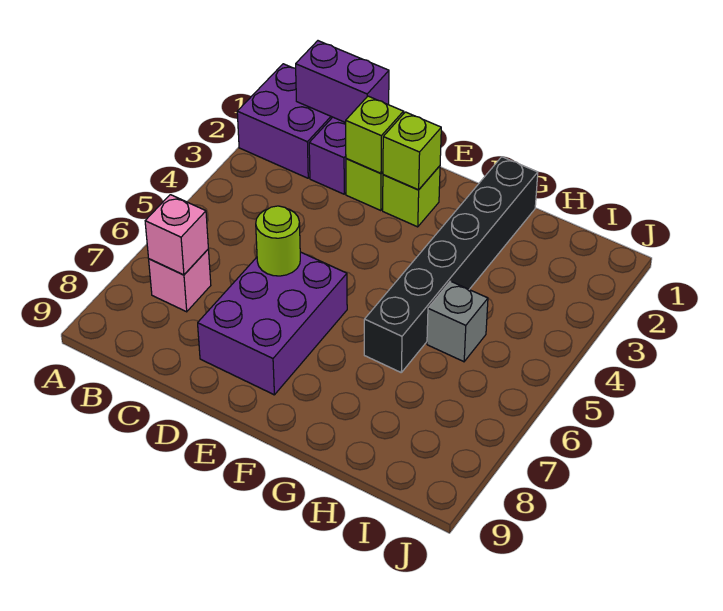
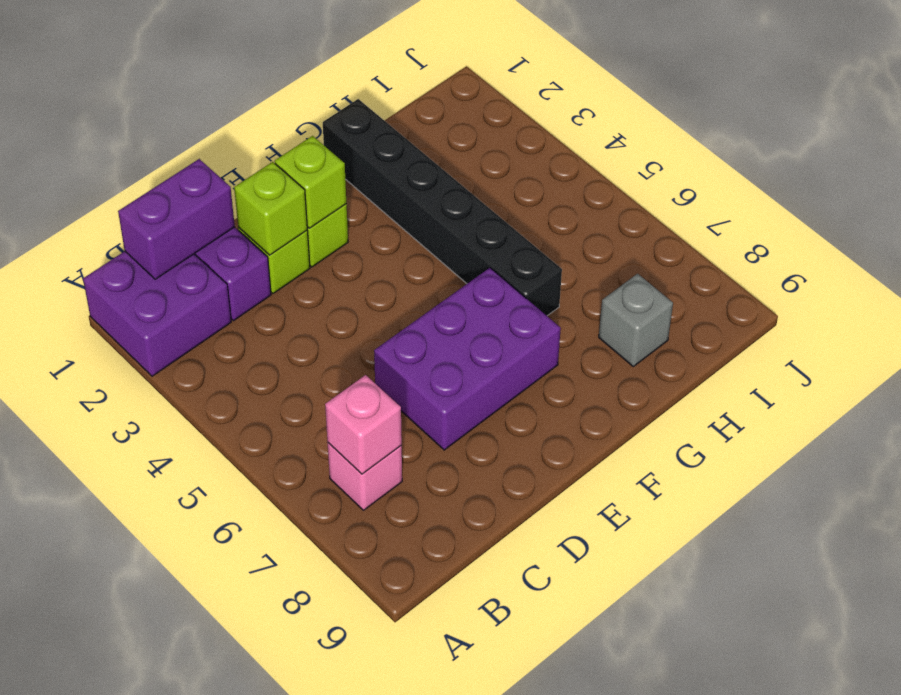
purple brick D6:E8 level 1 -> purple brick D6:F7 level 1
lime round brick D6 level 2 -> none
grey brick H5 level 1 -> grey brick H8 level 1

